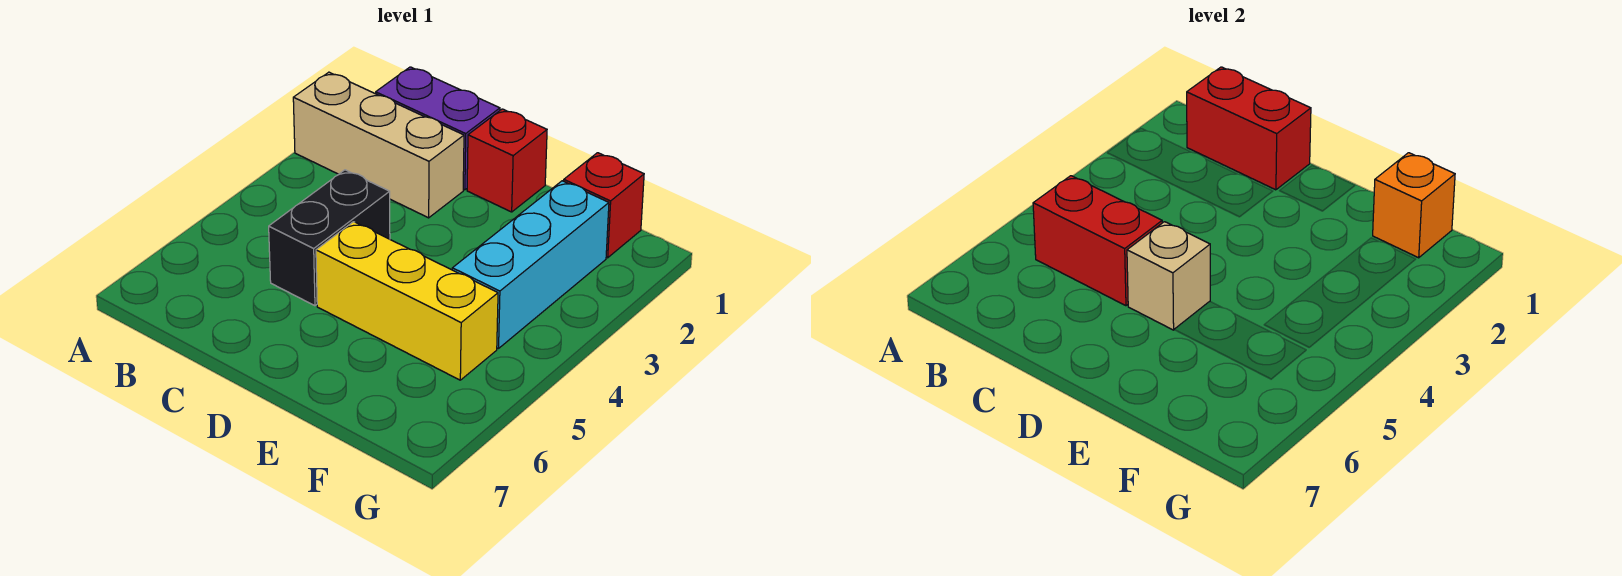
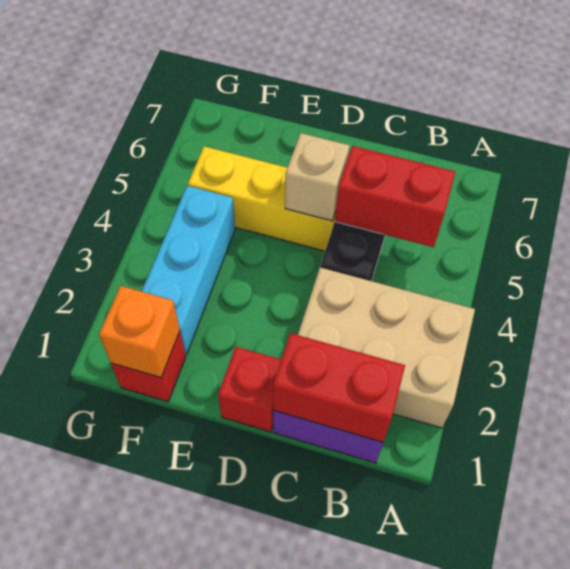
tan brick A2:C2 level 1 -> tan brick A2:C3 level 1

